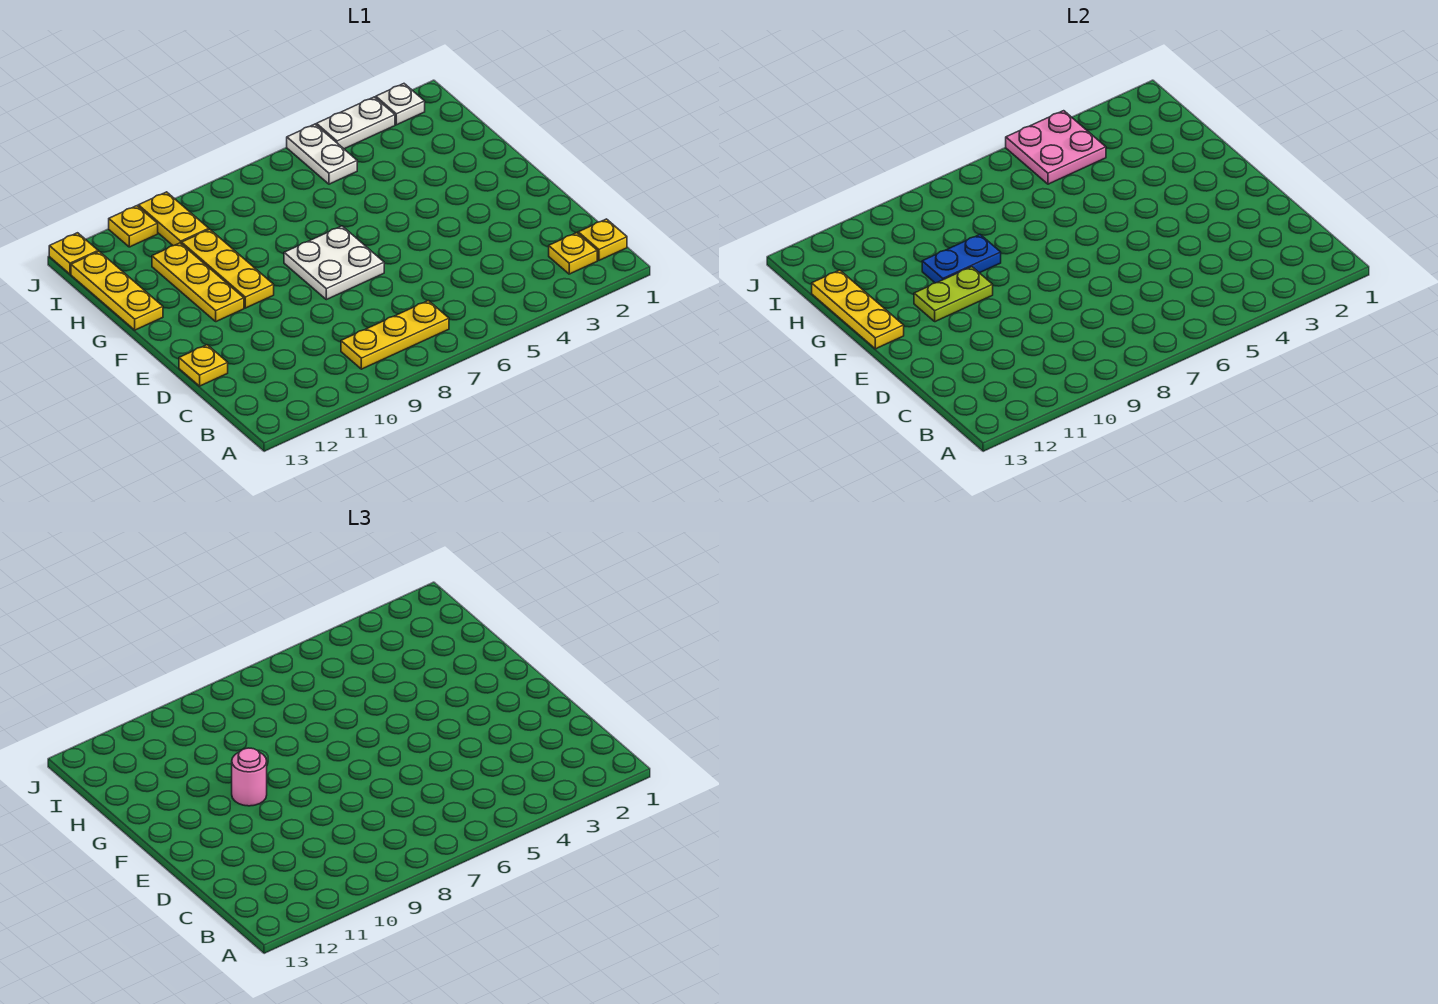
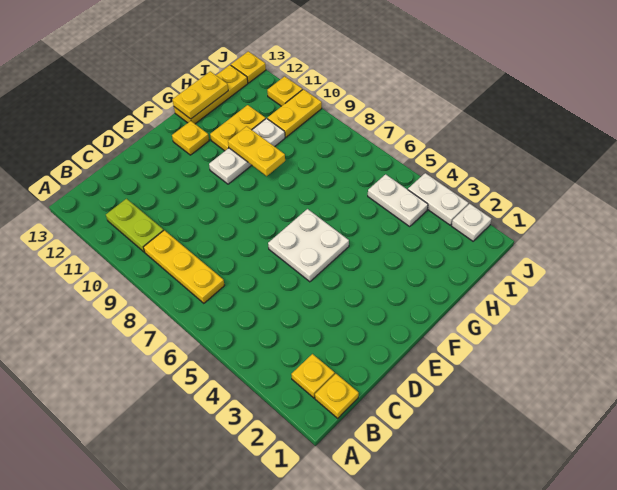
yellow plate D13 level 1 -> yellow plate F12 level 1
white plate E7:F8 level 1 -> white plate E5:F6 level 1
yellow plate F10:H10 level 1 -> white plate F10:H10 level 1
lime plate F10:F11 level 2 -> lime plate B10:B11 level 1
pink round brick F10 level 3 -> none
yellow plate F11:H11 level 1 -> yellow plate G11:H11 level 1
yellow plate F13:H13 level 2 -> yellow plate G13:H13 level 2
blue plate G9:G10 level 2 -> yellow plate G9:G10 level 2
pink plate I4:J5 level 2 -> none
white plate I5:J5 level 1 -> white plate I4:I5 level 1

